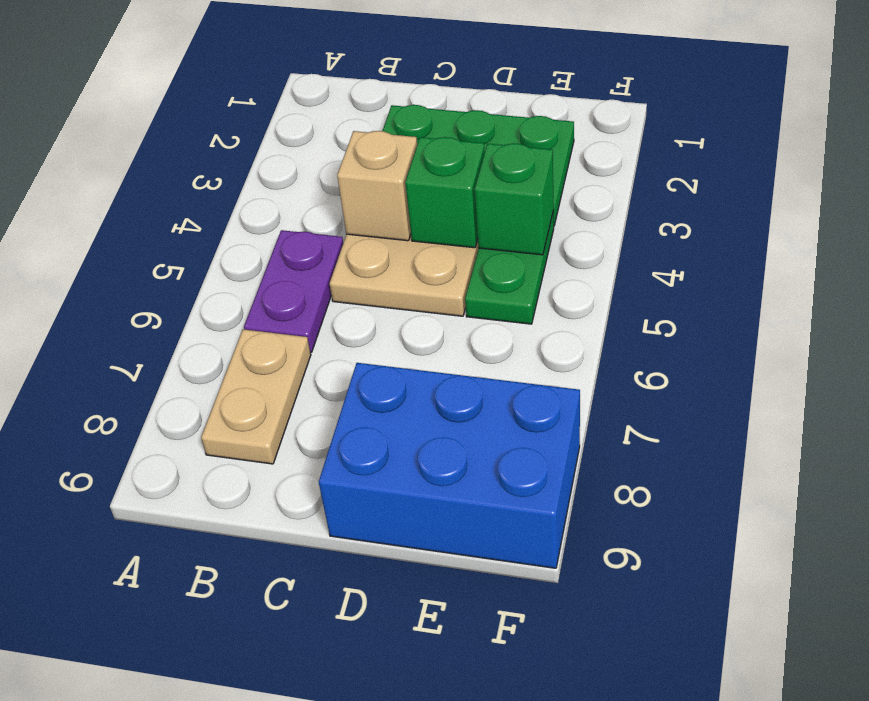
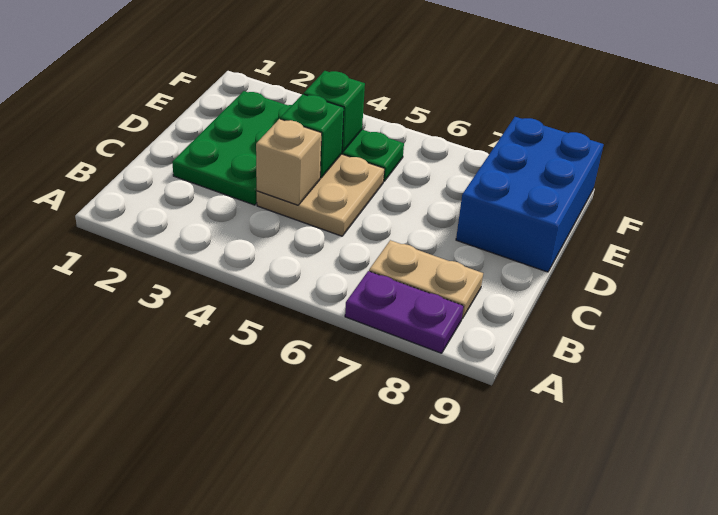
purple plate B5:B6 level 1 -> purple plate A7:A8 level 1

